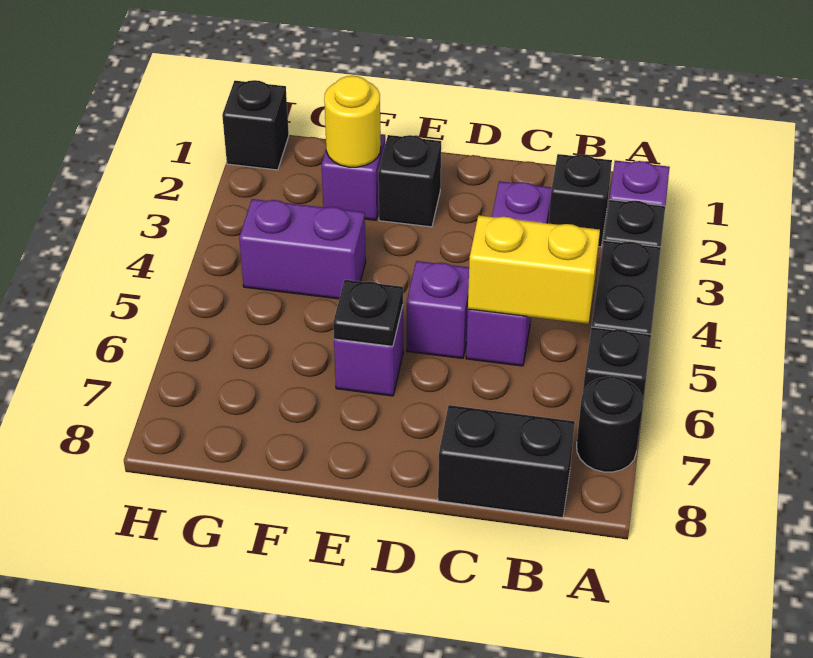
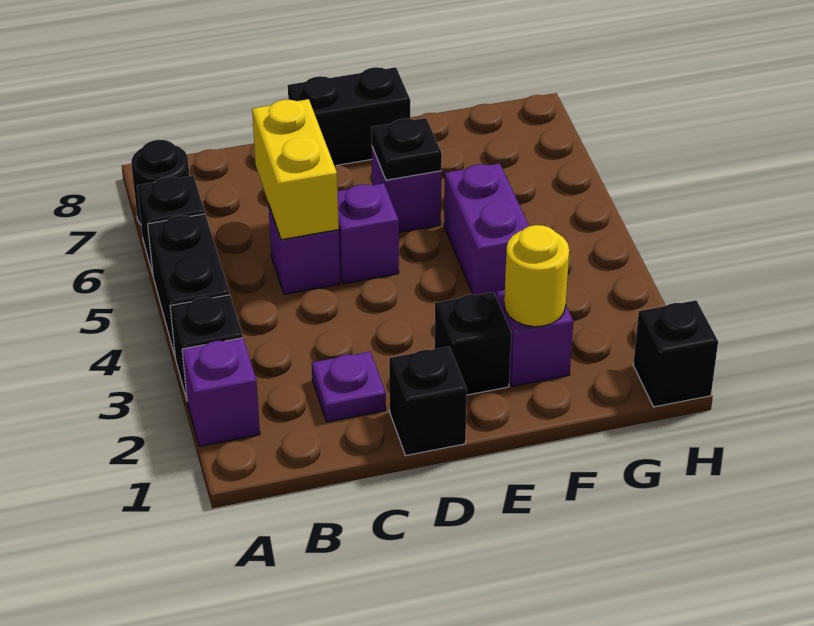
black brick B2 level 1 -> black brick D1 level 1
yellow brick B5:C5 level 2 -> yellow brick C5:C6 level 2
black brick B8:C8 level 1 -> black brick D8:E8 level 1
purple brick F4:G4 level 1 -> purple brick F4:F5 level 1

